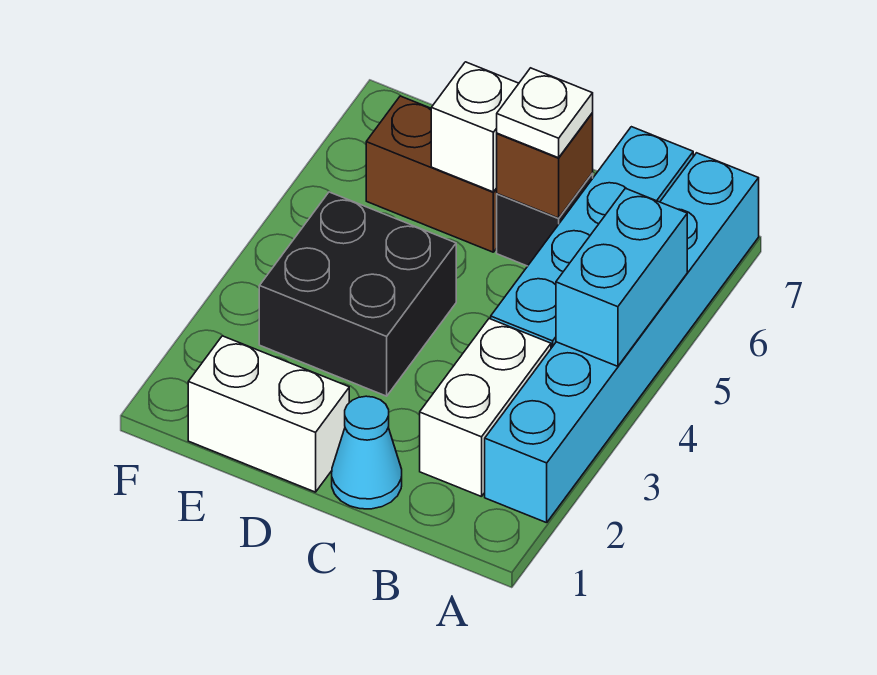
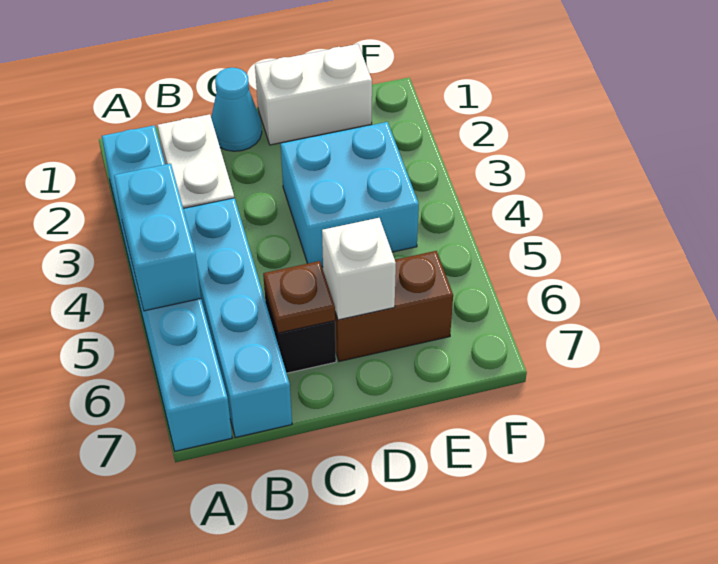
brown brick C6 level 2 -> brown plate C6 level 2
white plate C6 level 3 -> none
black brick D3:E4 level 1 -> cyan brick D3:E4 level 1

